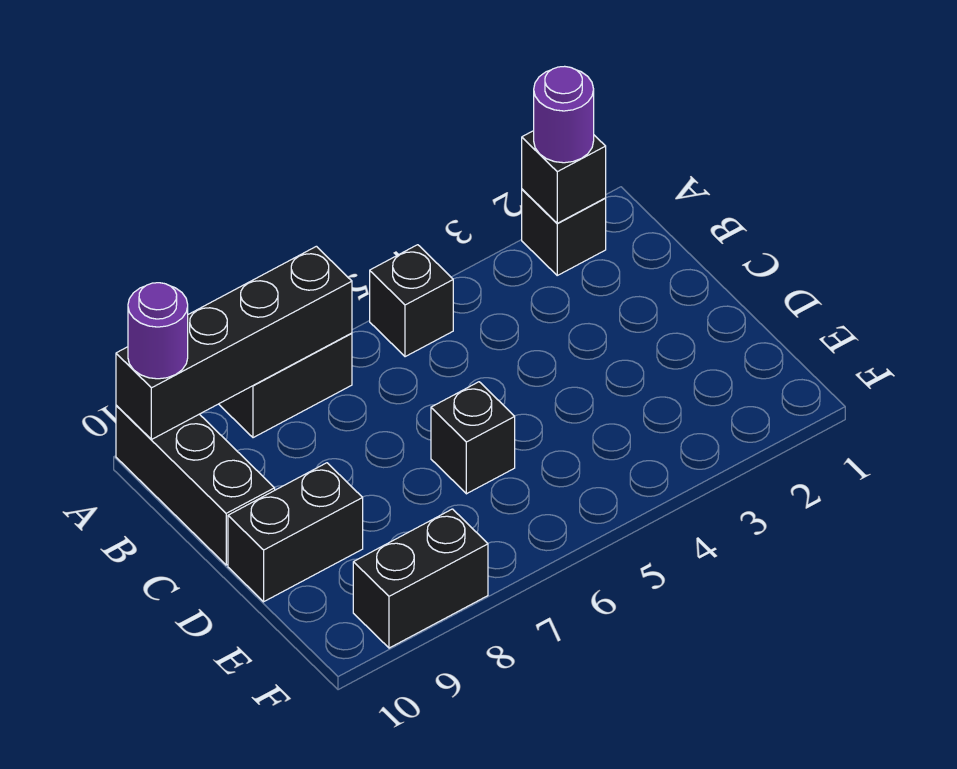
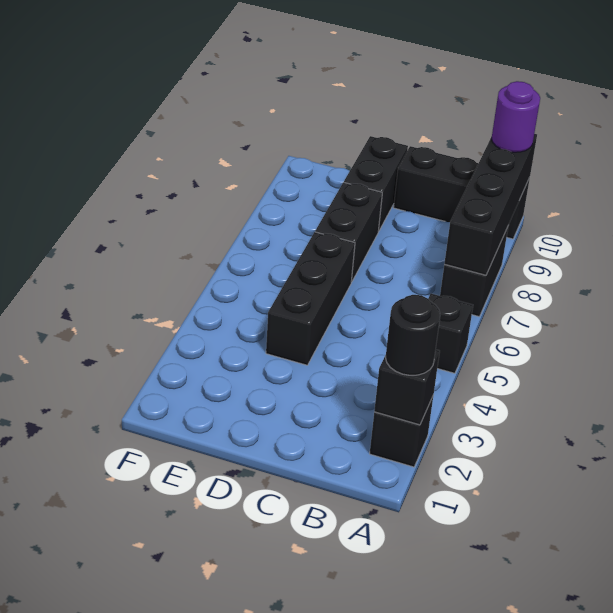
purple round brick A2 level 3 -> black round brick A2 level 3
black brick D6 level 1 -> black brick D4:D6 level 1
black brick F8:F9 level 1 -> black brick D7:D8 level 1

